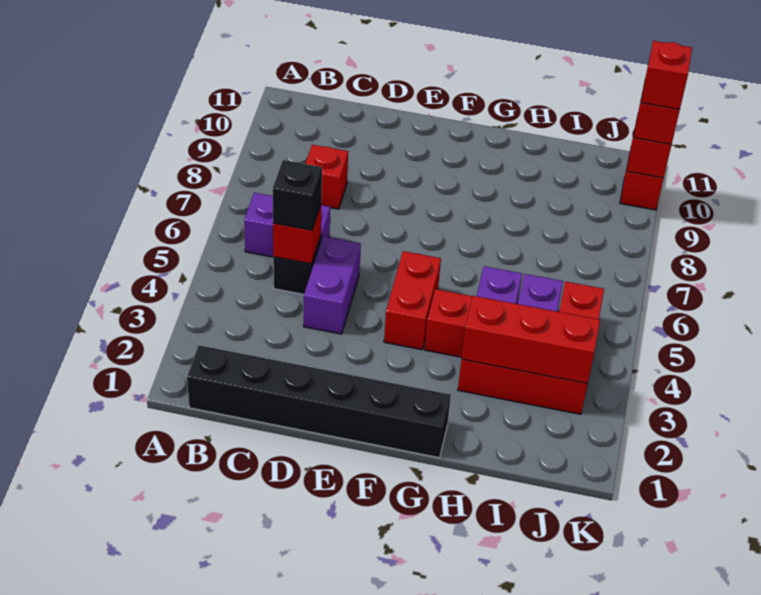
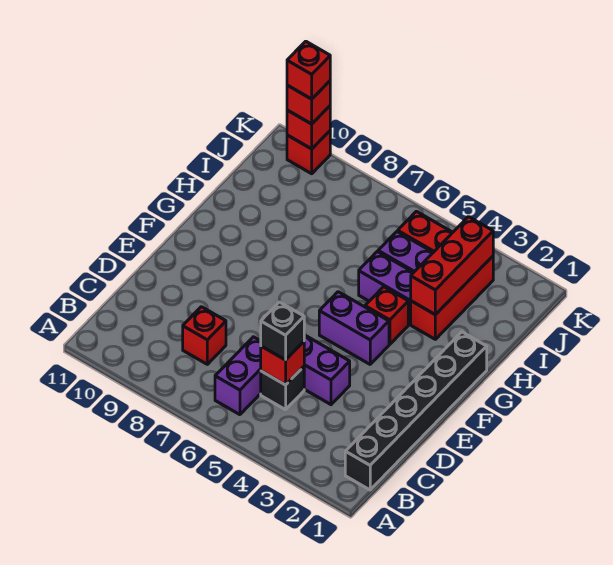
red brick F4:F5 level 1 -> purple brick F4:F5 level 1

